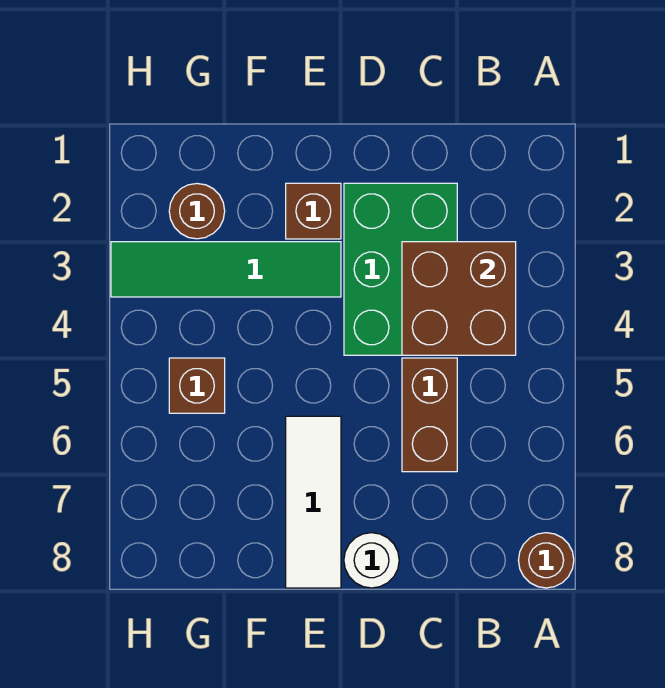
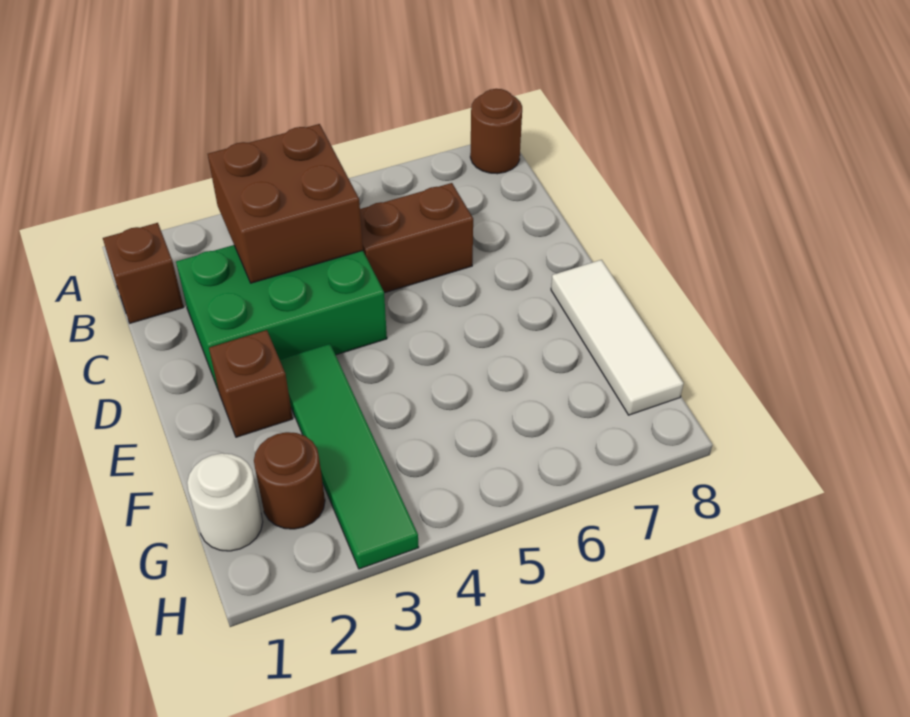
white round brick D8 level 1 -> white round brick G1 level 1
white tile E6:E8 level 1 -> white tile E8:G8 level 1
brown brick G5 level 1 -> brown brick B1 level 1

